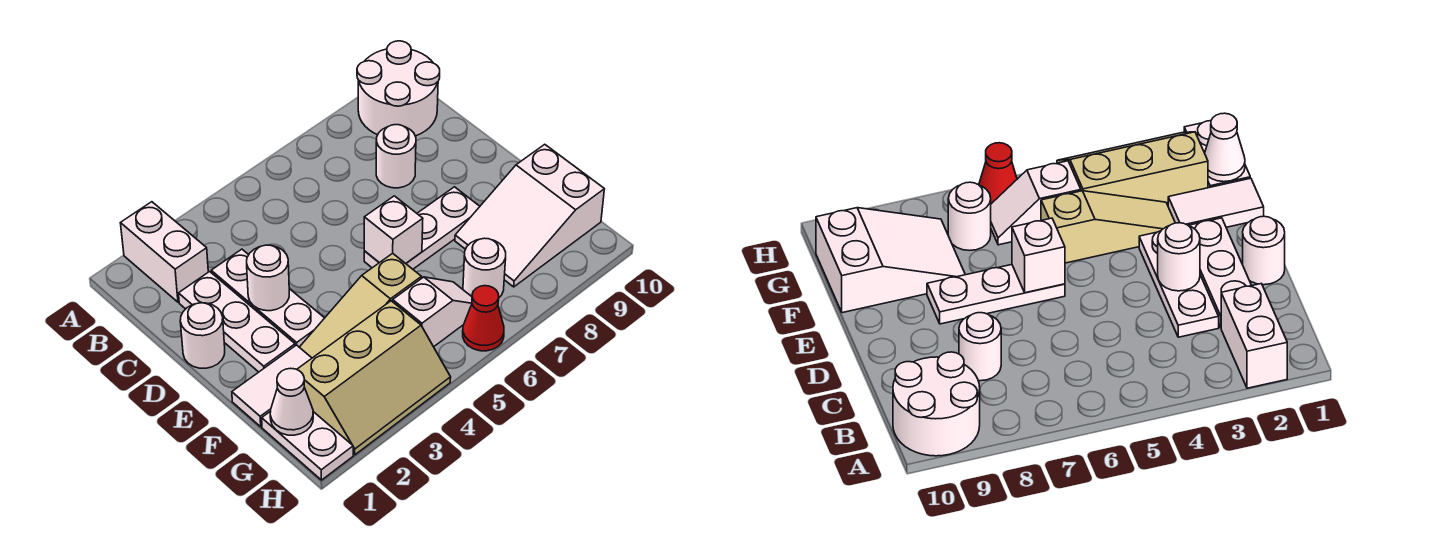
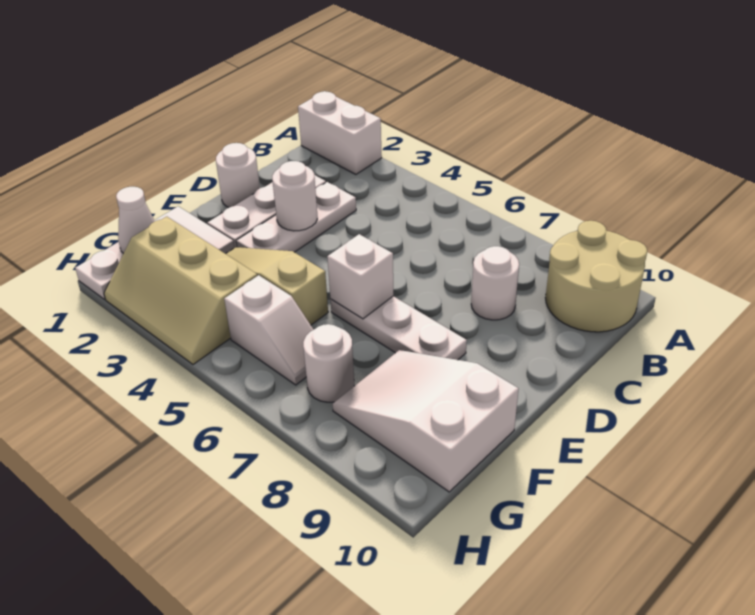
white brick A2:B2 level 1 -> white brick A1:A2 level 1
white round brick A9:B10 level 1 -> tan round brick A9:B10 level 1
red cone H6 level 1 -> none

